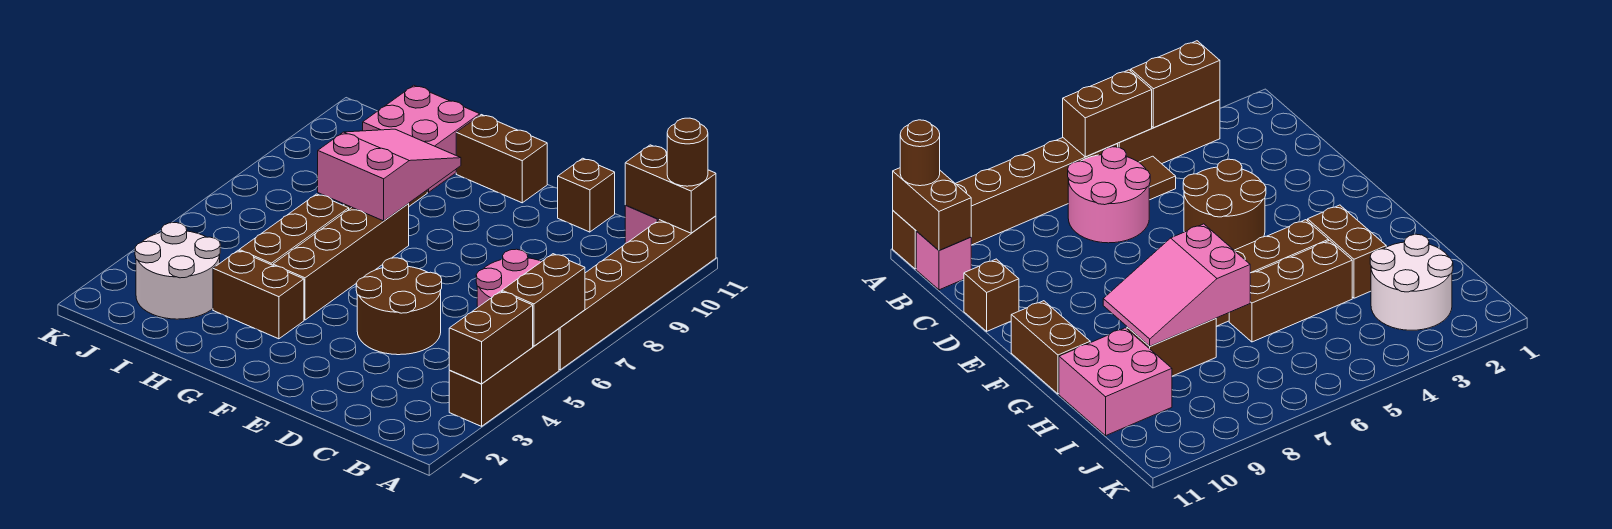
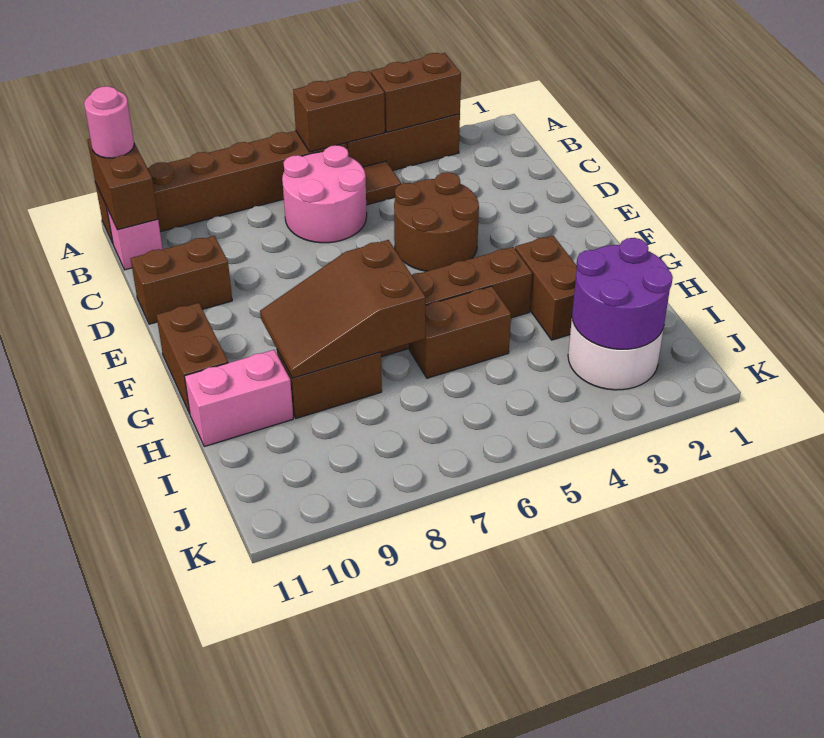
brown round brick A11 level 3 -> pink round brick A11 level 3
brown brick D11 level 1 -> brown brick D10:D11 level 1
pink slope G7:H9 level 2 top 7 -> brown slope G7:H9 level 2 top 7
brown brick H4:H6 level 1 -> brown brick H5:H6 level 1
pink brick H10:I11 level 1 -> pink brick H10:H11 level 1
none -> purple round brick I2:J3 level 2

